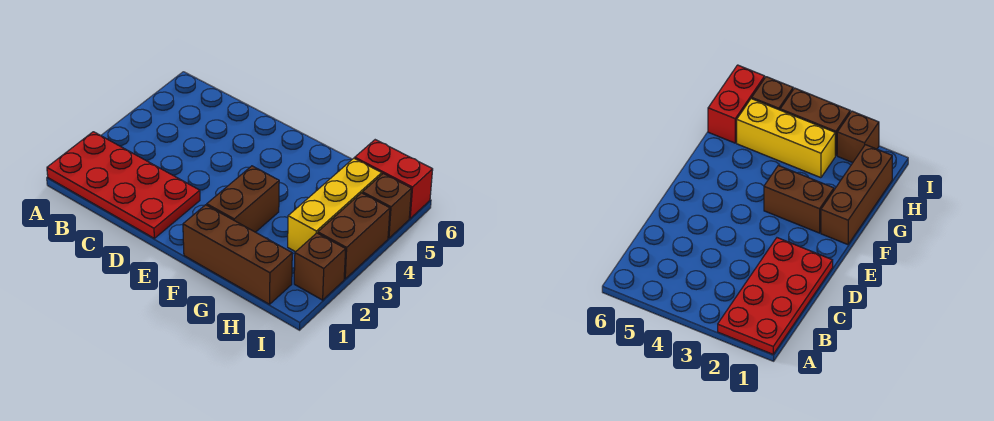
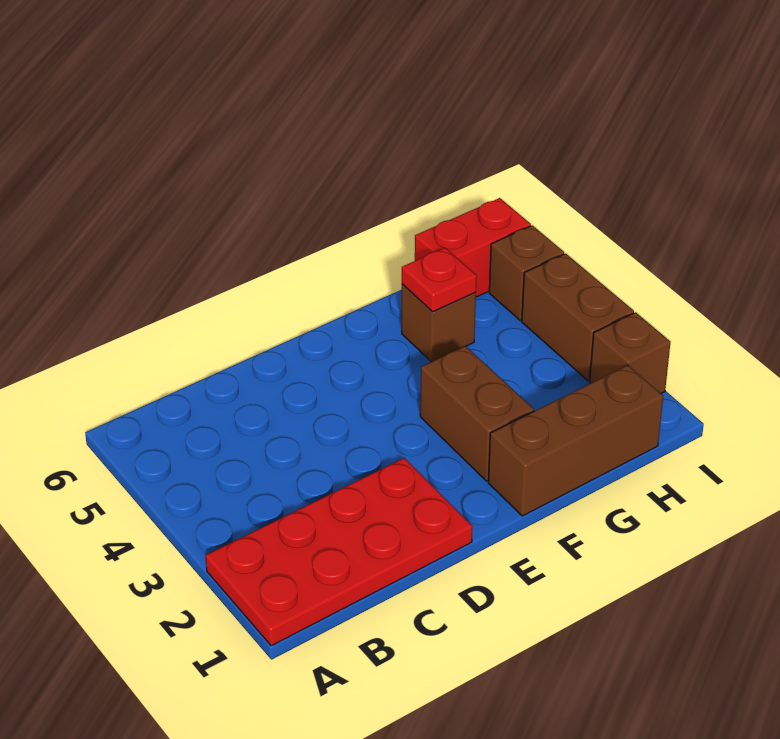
none -> brown brick G5 level 1
none -> red plate G5 level 2
yellow brick H3:H5 level 1 -> none

